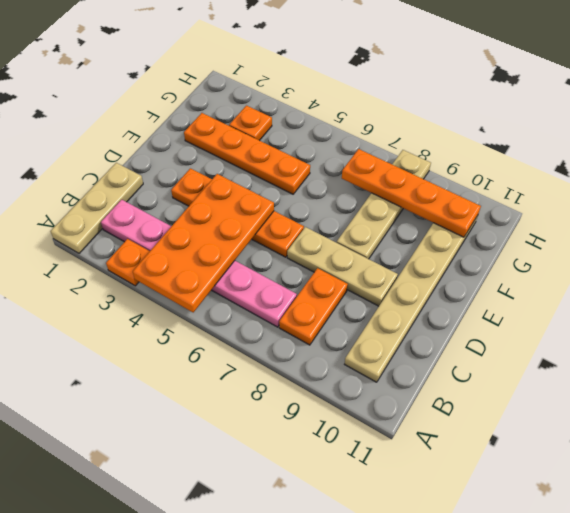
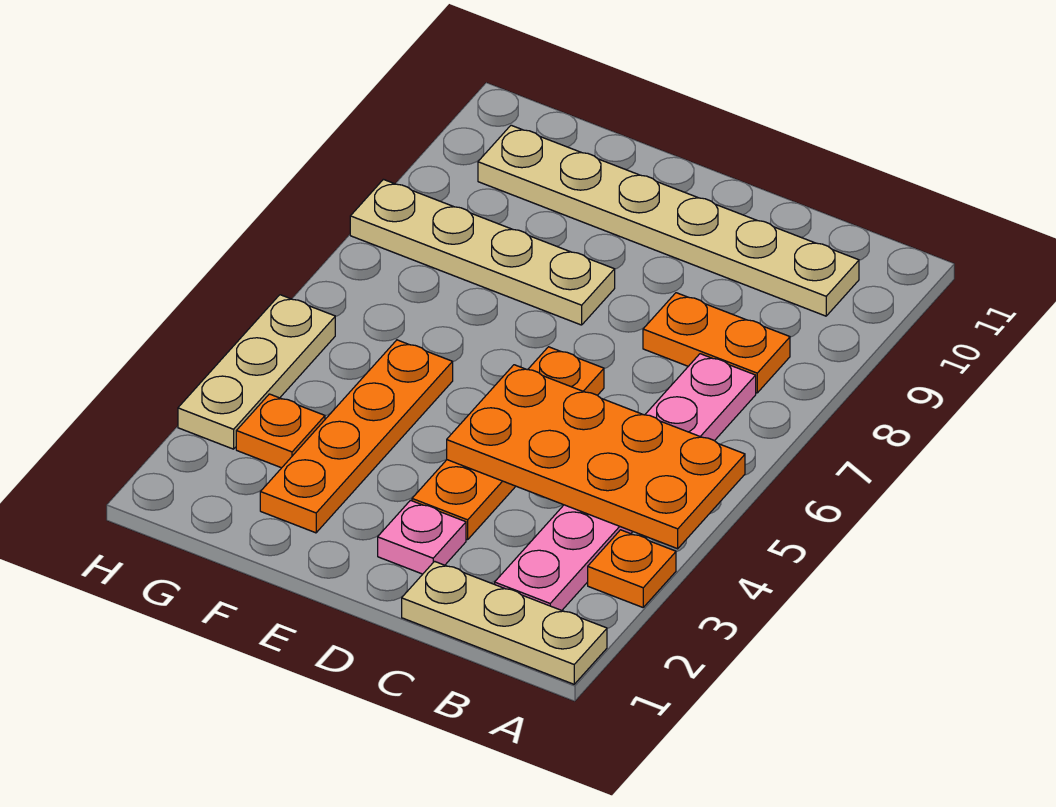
none -> pink plate D2 level 1
tan plate D7:D9 level 1 -> tan plate H3:H5 level 1
orange plate G7:G10 level 2 -> none

